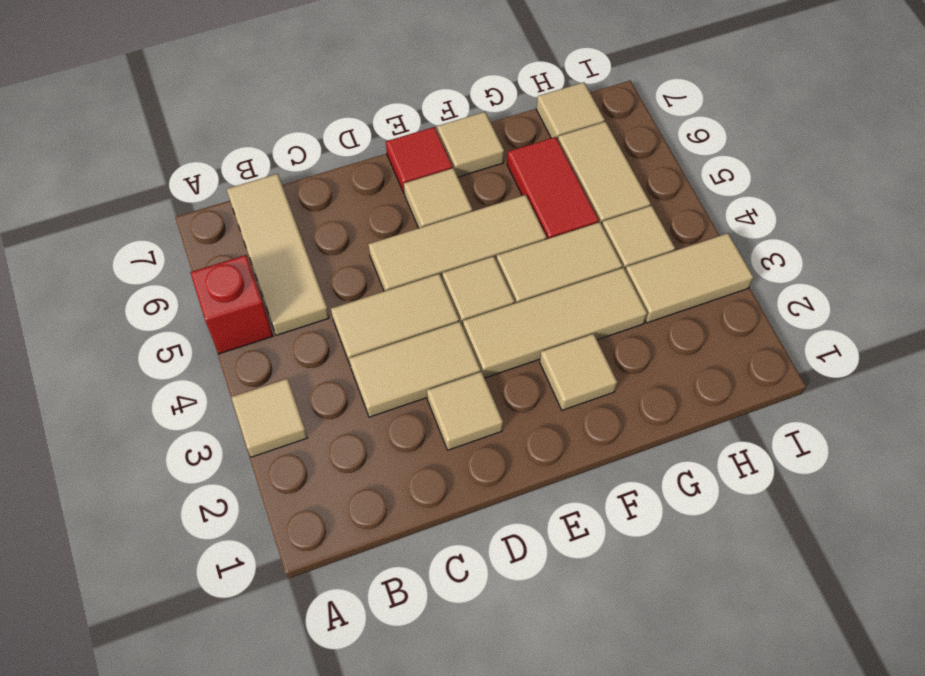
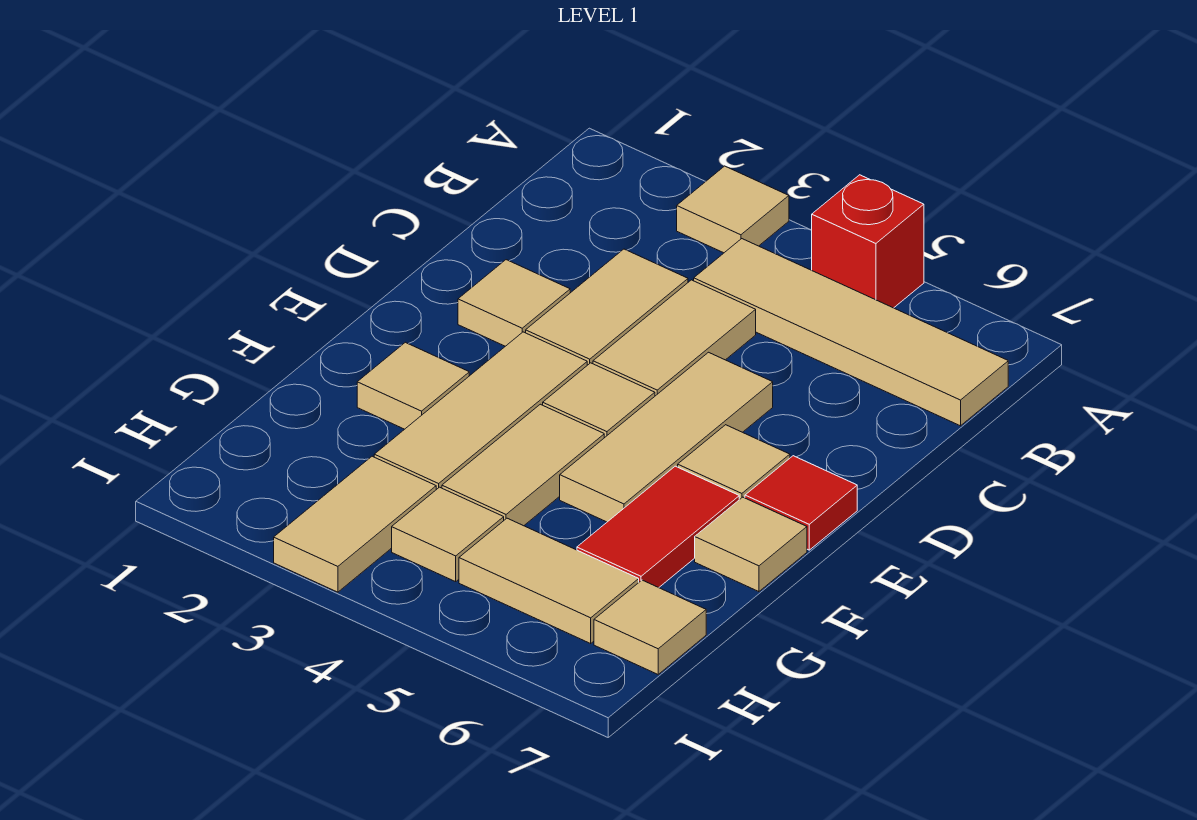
tan tile B5:B7 level 1 -> tan tile B4:B7 level 1
red tile G5:G6 level 1 -> red tile F6:G6 level 1

